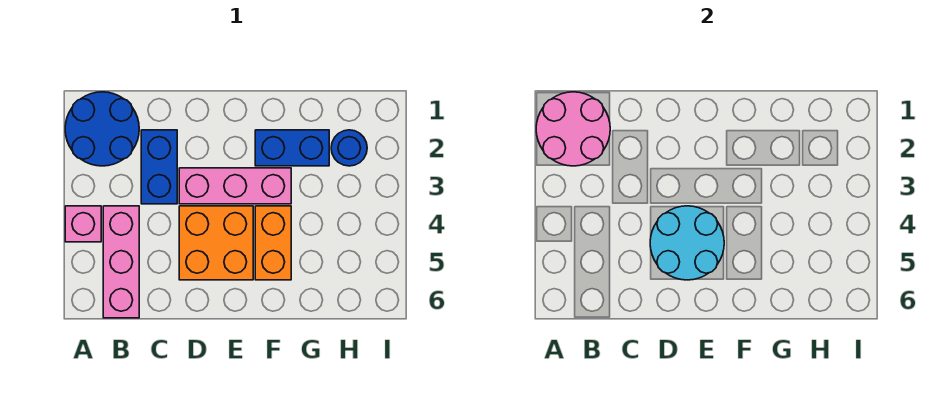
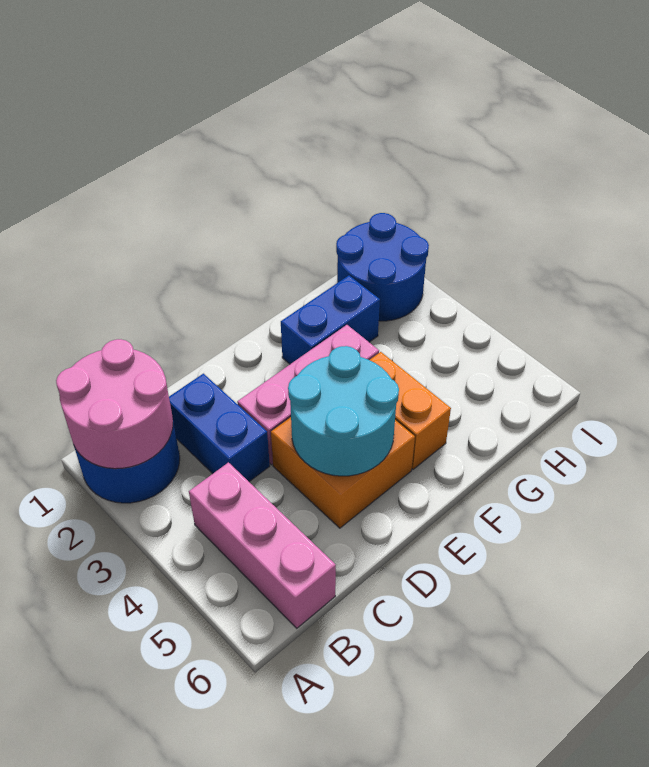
pink brick A4 level 1 -> none
blue round brick H2 level 1 -> blue round brick H1:I2 level 1

